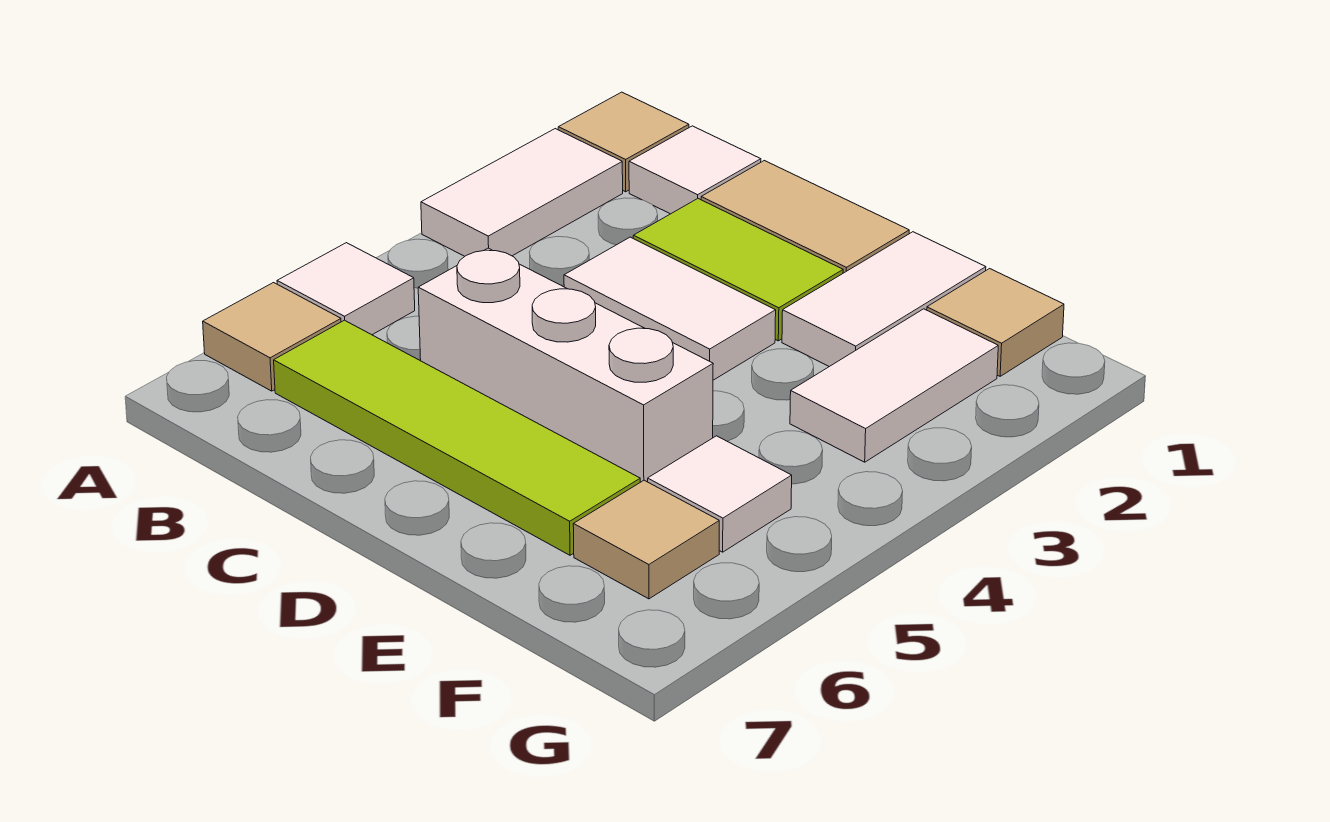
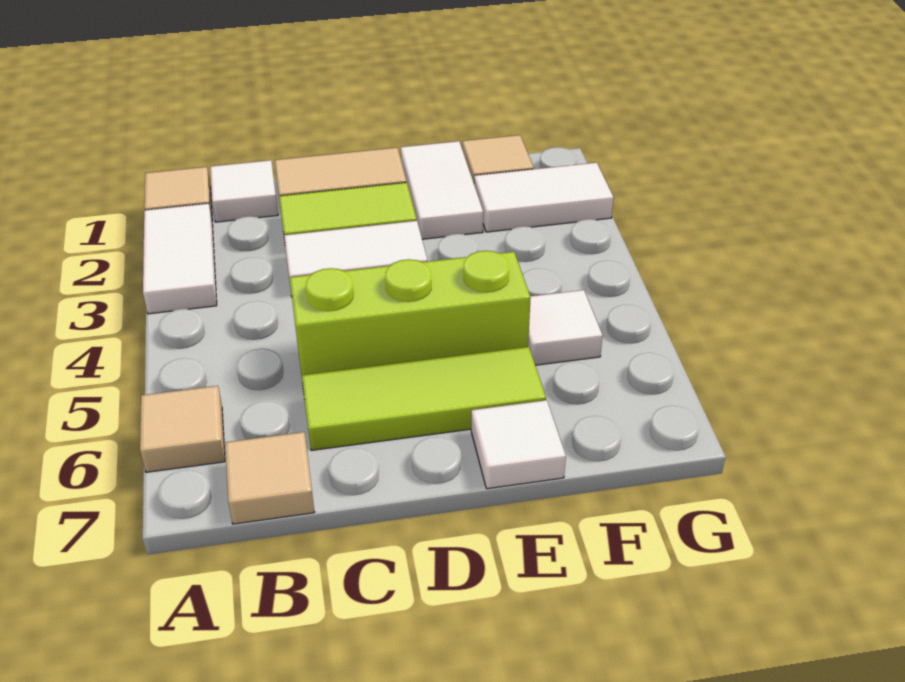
white tile A5 level 1 -> white tile E7 level 1
lime tile B6:E6 level 1 -> lime tile C6:E6 level 1
white brick C5:E5 level 1 -> lime brick C5:E5 level 1
white tile F2:F3 level 1 -> white tile F2:G2 level 1
tan tile F6 level 1 -> tan tile B7 level 1

